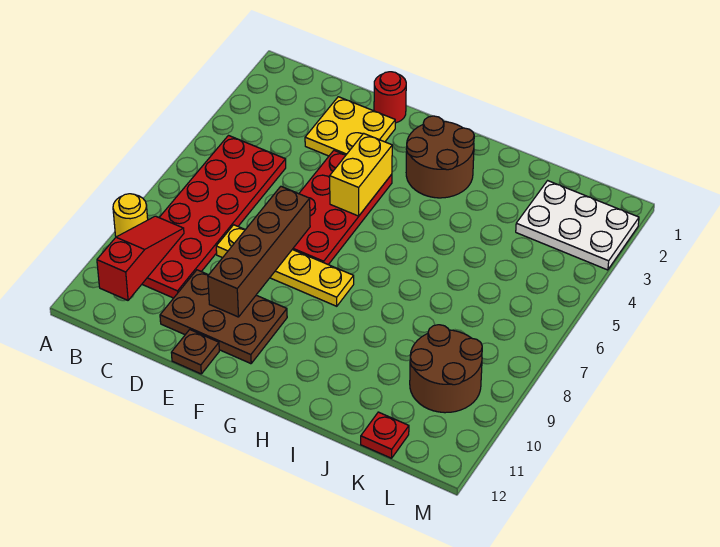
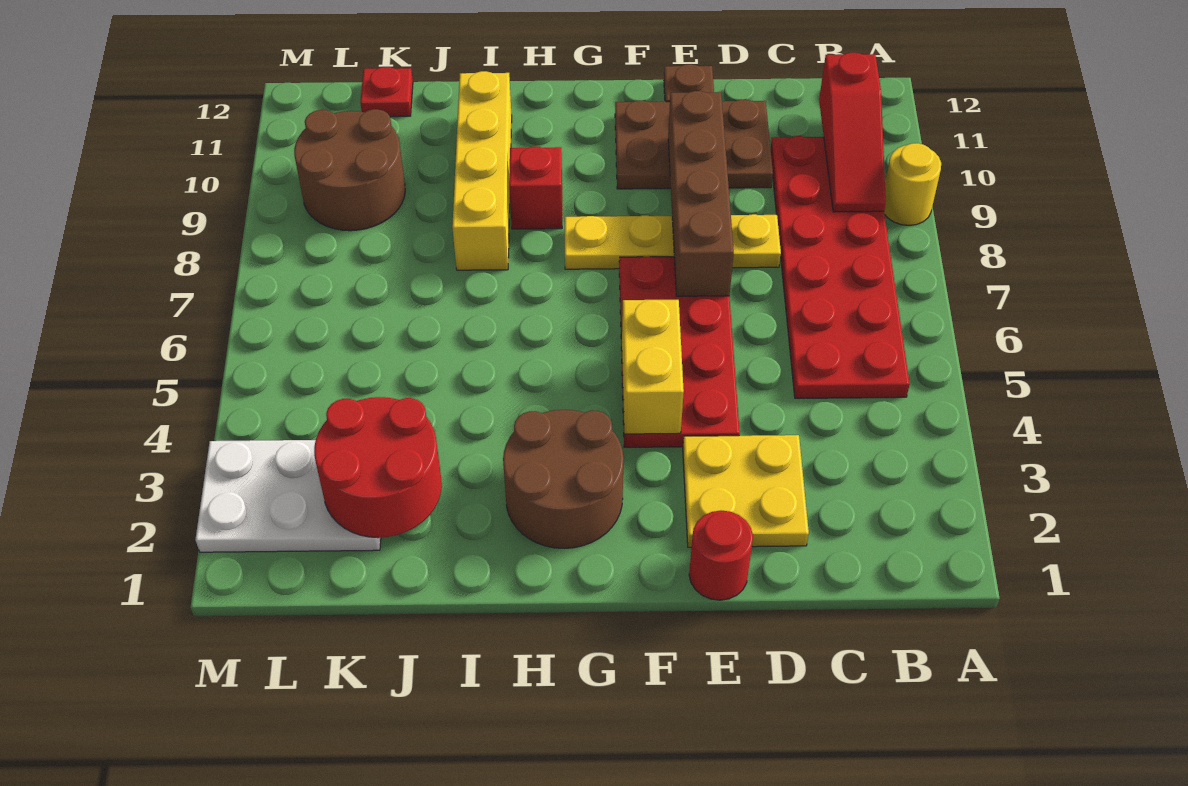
none -> red brick H9 level 1
none -> yellow brick I8:I11 level 1
none -> red round brick J2:K3 level 2

